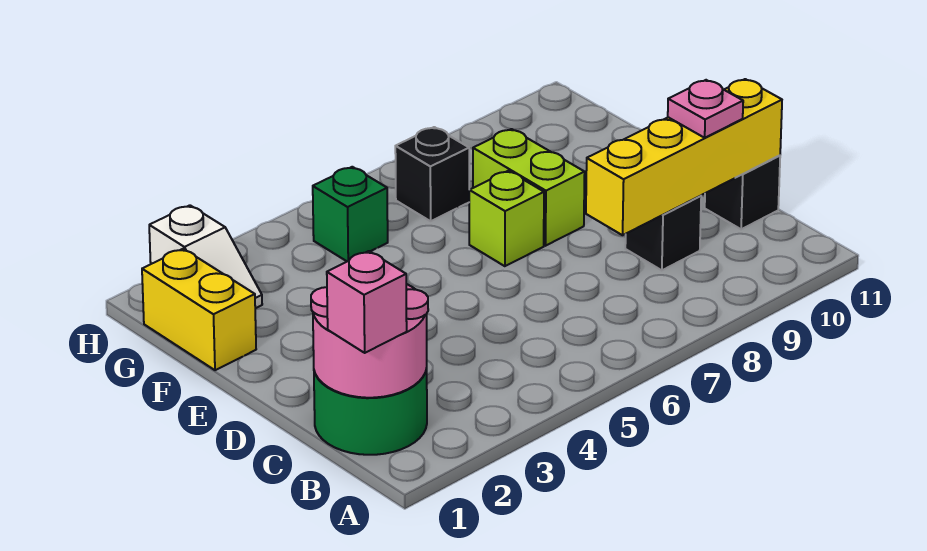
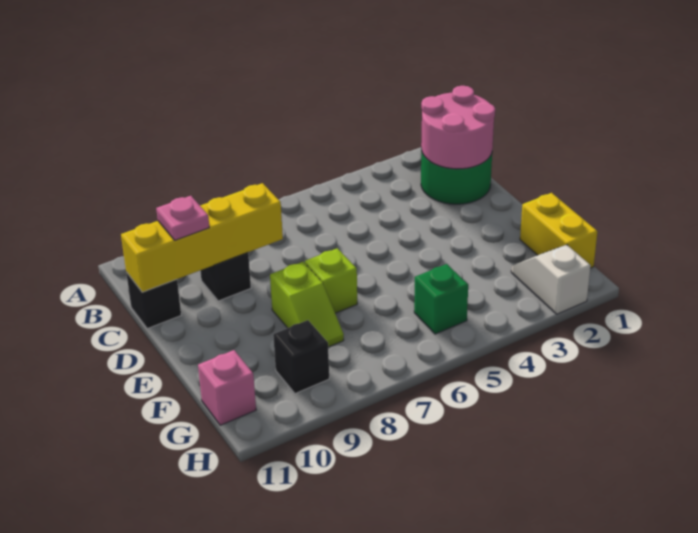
pink brick B1 level 3 -> pink brick G11 level 1
lime brick E8:F8 level 1 -> lime slope E8:F8 level 1 top E
black brick G7 level 1 -> black brick G9 level 1

